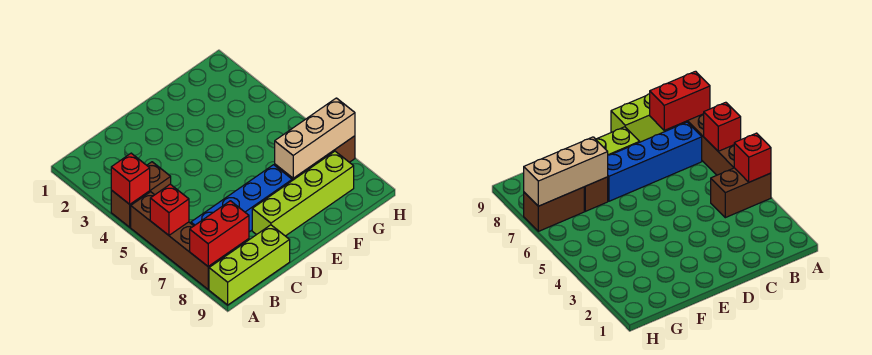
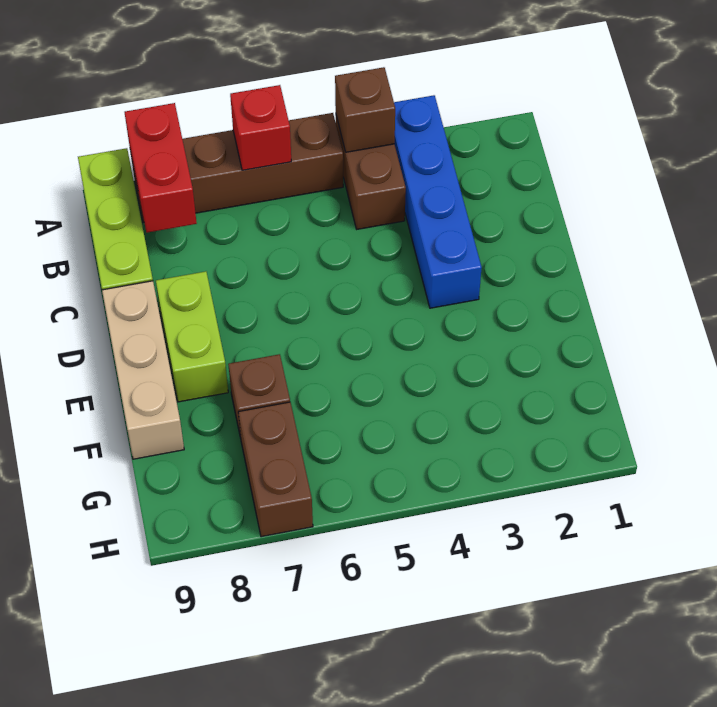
red brick A4 level 2 -> brown brick A4 level 2
blue brick B7:E7 level 1 -> blue brick A3:D3 level 1
lime brick D8:G8 level 1 -> lime brick D8:E8 level 1
tan brick F7:H7 level 2 -> tan brick D9:F9 level 1

